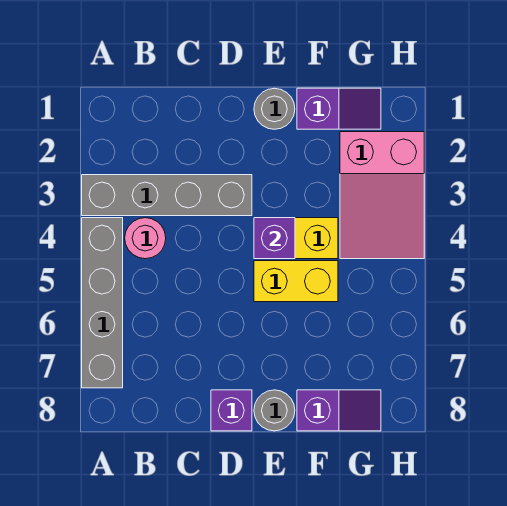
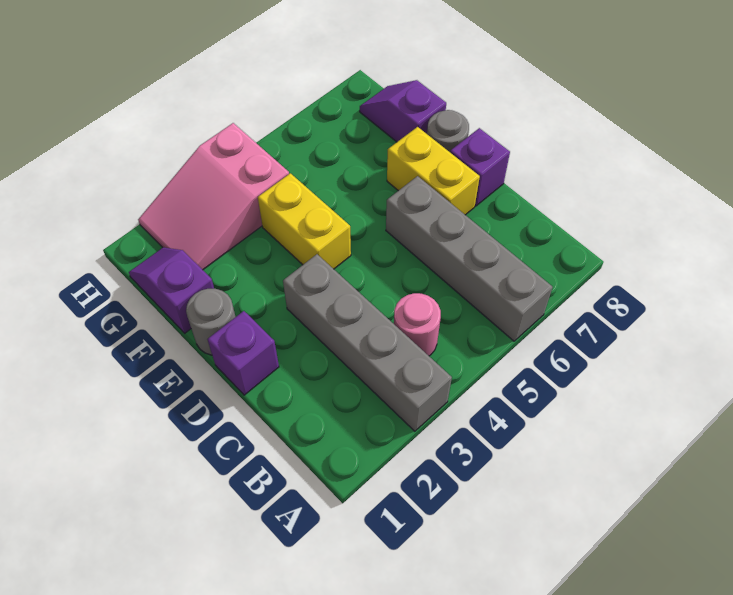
grey brick A4:A7 level 1 -> grey brick A6:D6 level 1
purple brick E4 level 2 -> purple brick D1 level 1
yellow brick E5:F5 level 1 -> yellow brick D7:E7 level 1
pink slope G2:H4 level 1 top 2 -> pink slope G2:H4 level 1 top 4

